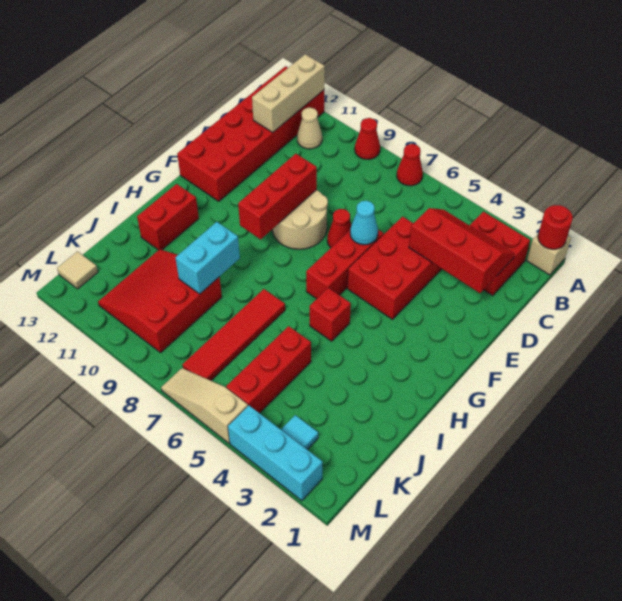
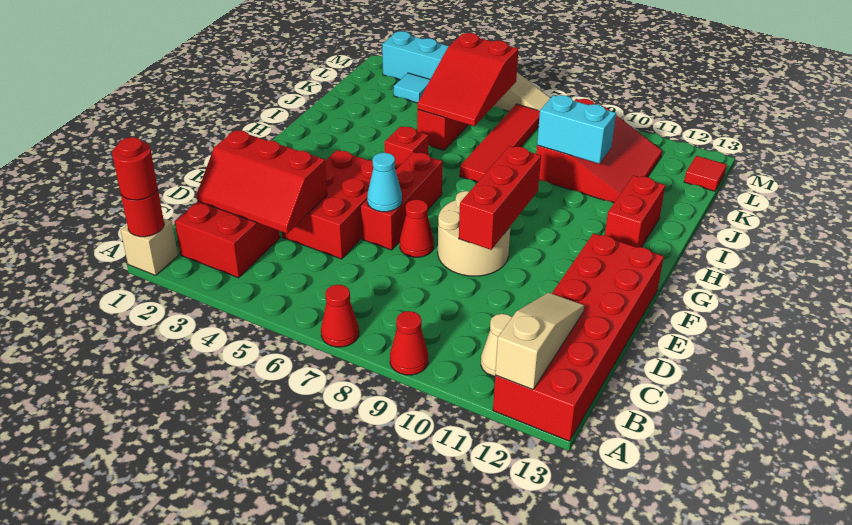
none -> red round brick A1 level 3
tan brick A12:C12 level 2 -> tan slope A12:C12 level 2 top A
cyan brick I9:J9 level 2 -> cyan brick J9:J10 level 2
none -> red slope J5:L6 level 2 top L
tan tile L13 level 1 -> red tile L13 level 1

